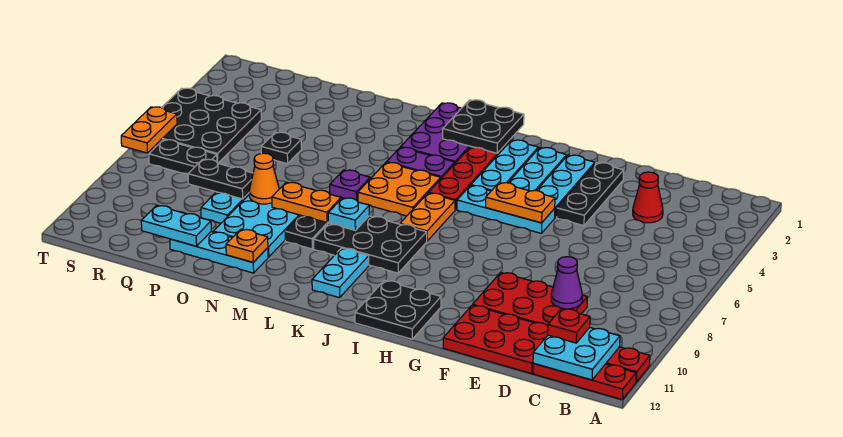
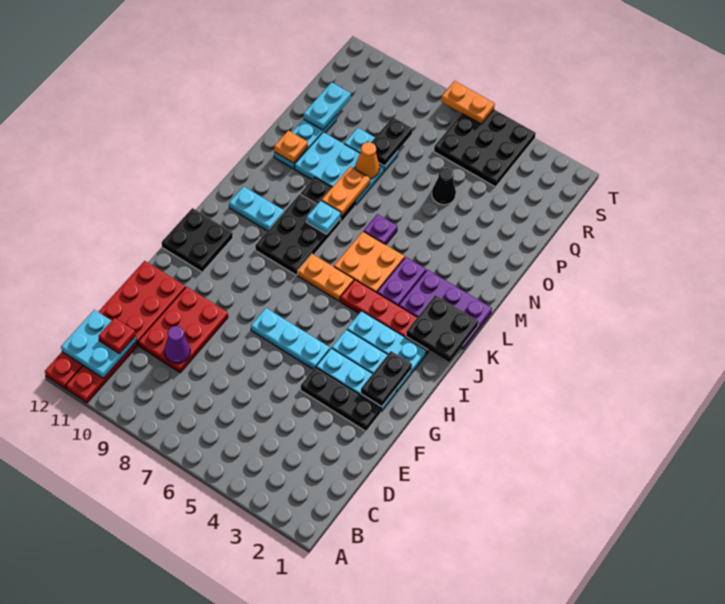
red cone D3 level 1 -> none
cyan plate G5:I5 level 1 -> cyan plate G5:G7 level 1
orange plate G5:H5 level 2 -> none
black plate P5 level 1 -> black cone P5 level 1
black plate R7:S7 level 1 -> black plate G2:H2 level 2

